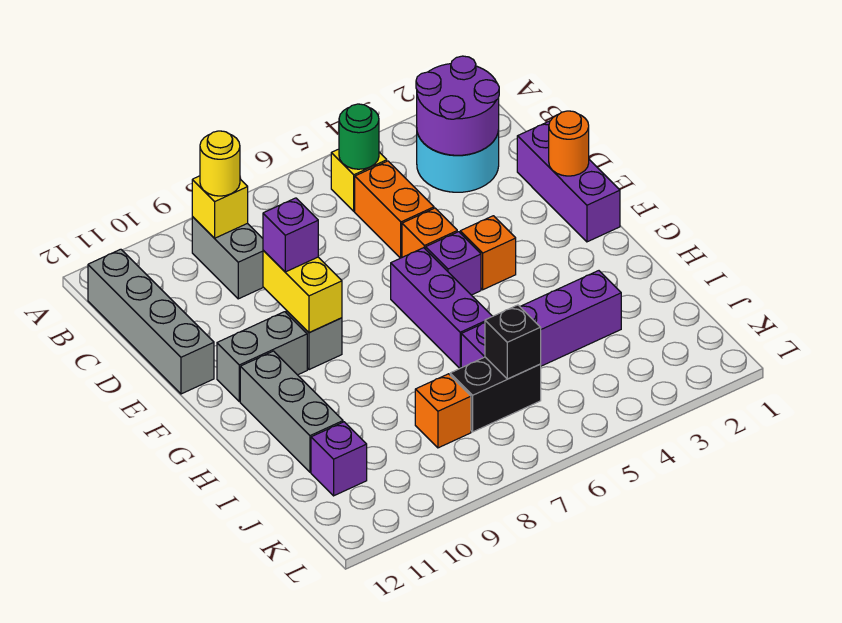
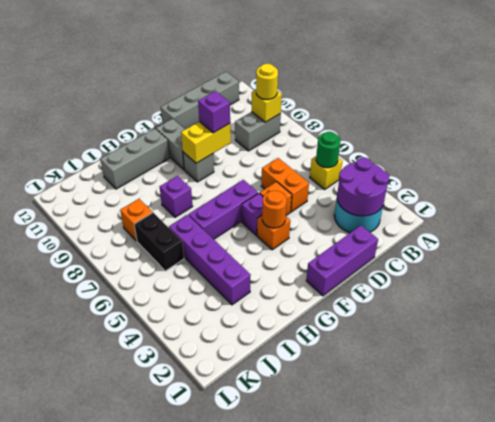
orange brick C5:D5 level 1 -> orange brick D5:D6 level 1
orange round brick E1 level 2 -> orange round brick F4 level 2
black brick J6 level 2 -> none
purple brick J11 level 1 -> purple brick H8 level 1

